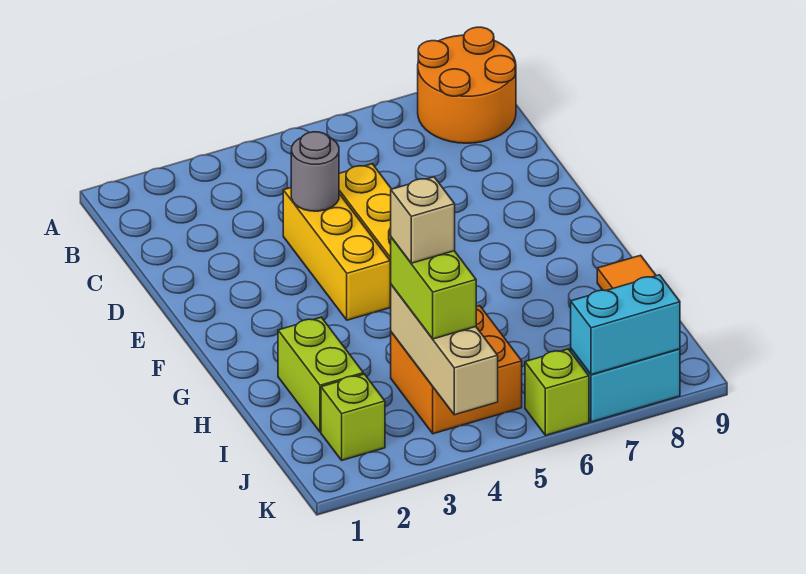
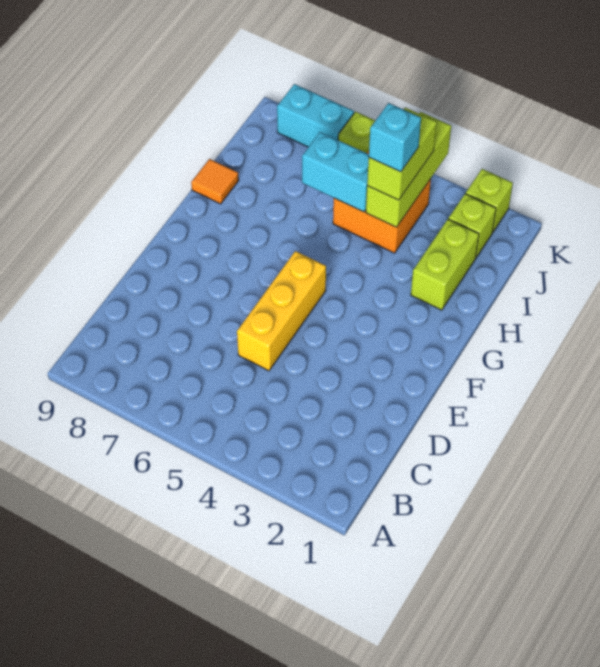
orange round brick A8:B9 level 1 -> none
yellow brick D4:F4 level 1 -> none
grey round brick D4 level 2 -> none
tan brick I4:K4 level 2 -> lime brick I4:K4 level 2
tan brick I4 level 4 -> cyan brick I4 level 4
none -> lime brick K2 level 1
cyan brick K7:K8 level 2 -> cyan brick I5:I6 level 2

